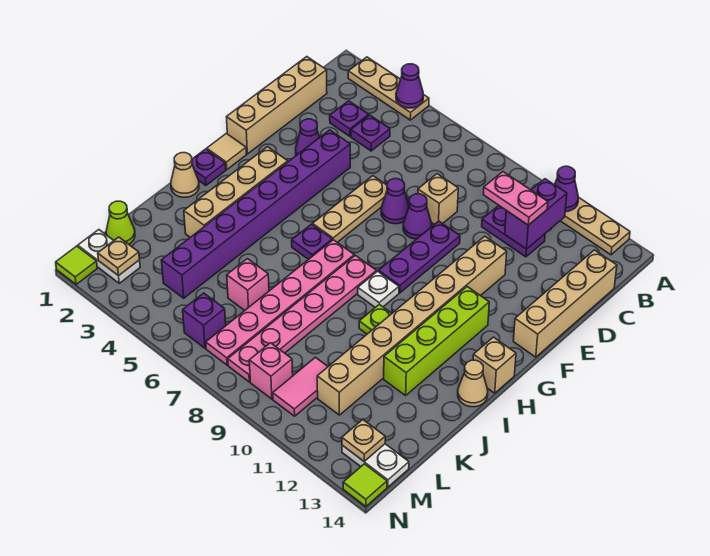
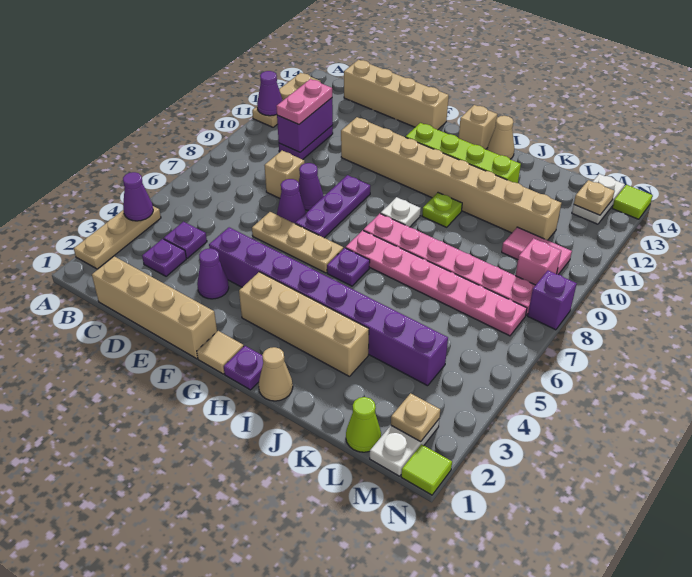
purple brick B11:C11 level 2 -> purple brick C10:C11 level 2
purple plate E9:G9 level 1 -> purple plate F7:F9 level 1
pink brick K6 level 1 -> none
purple brick M6 level 1 -> purple brick N8 level 1

